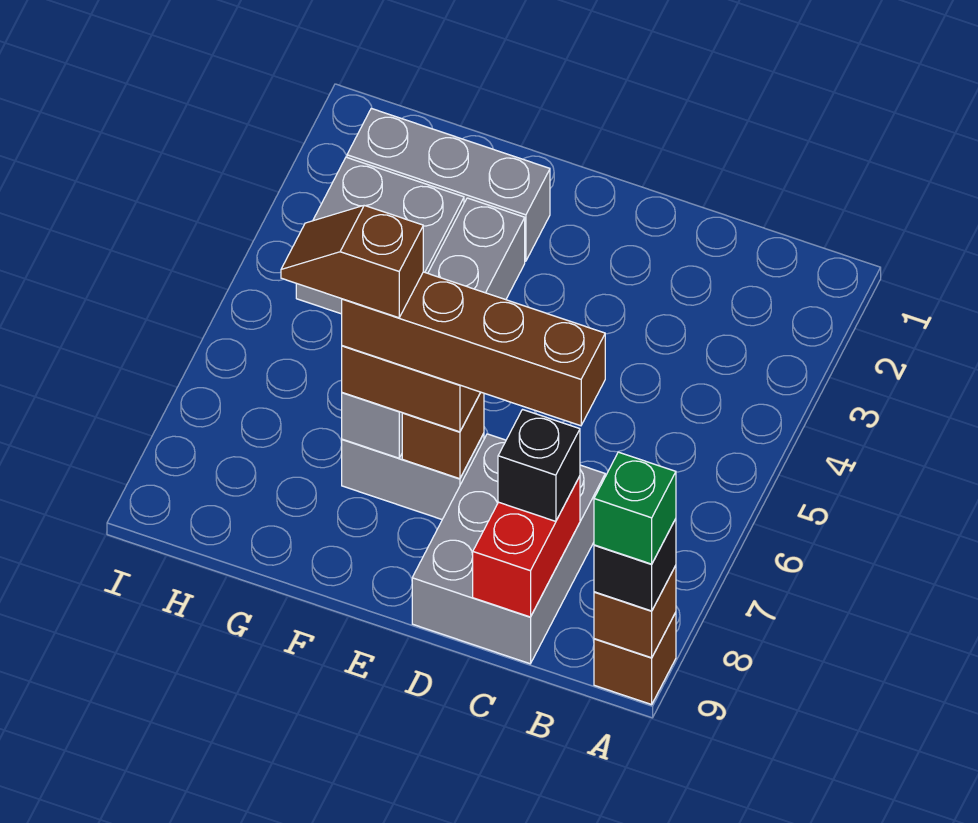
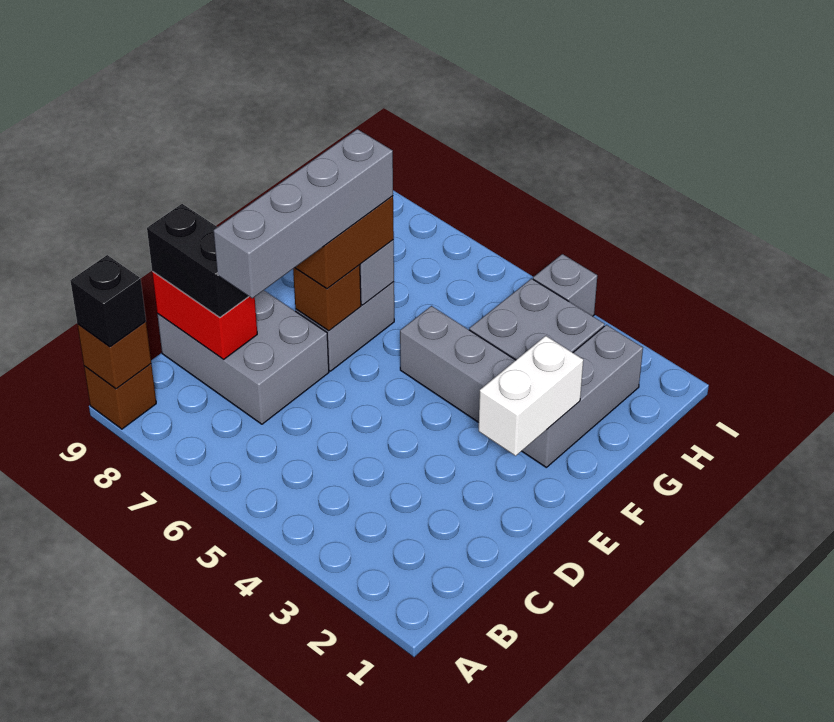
green brick A9 level 4 -> none
brown brick C7:F7 level 4 -> grey brick C7:F7 level 4
black brick C8 level 3 -> black brick C8:C9 level 3
none -> white brick E2:F2 level 2
brown slope F7:G7 level 5 top F -> none
none -> grey brick I4 level 1

